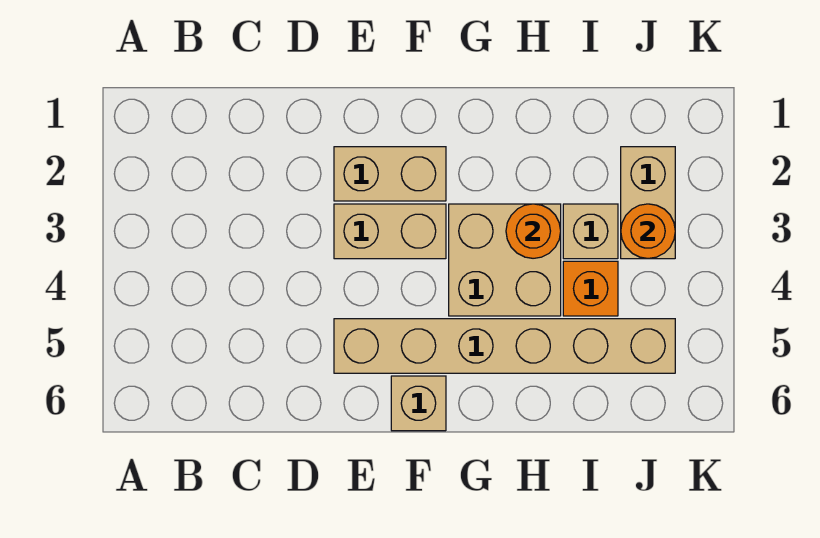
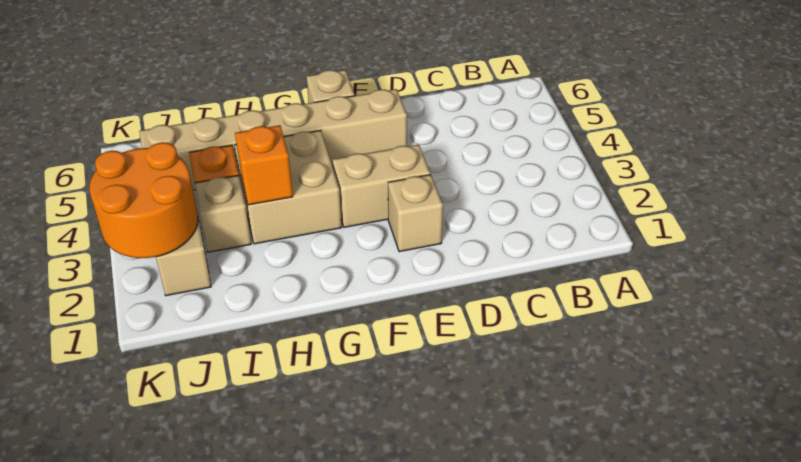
tan brick E2:F2 level 1 -> tan brick E2 level 1
orange round brick H3 level 2 -> orange brick H3 level 2
orange round brick J3 level 2 -> orange round brick J2:K3 level 2

